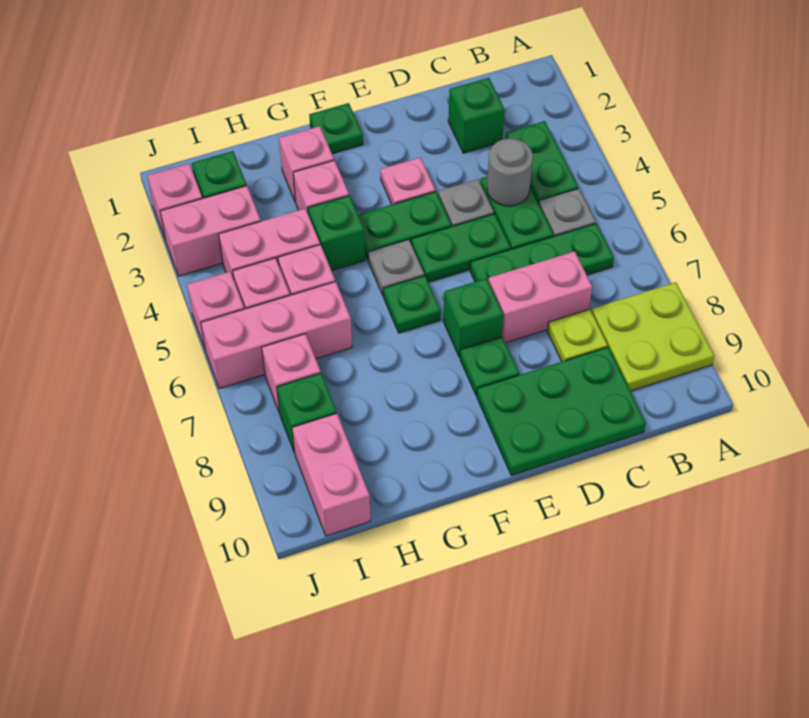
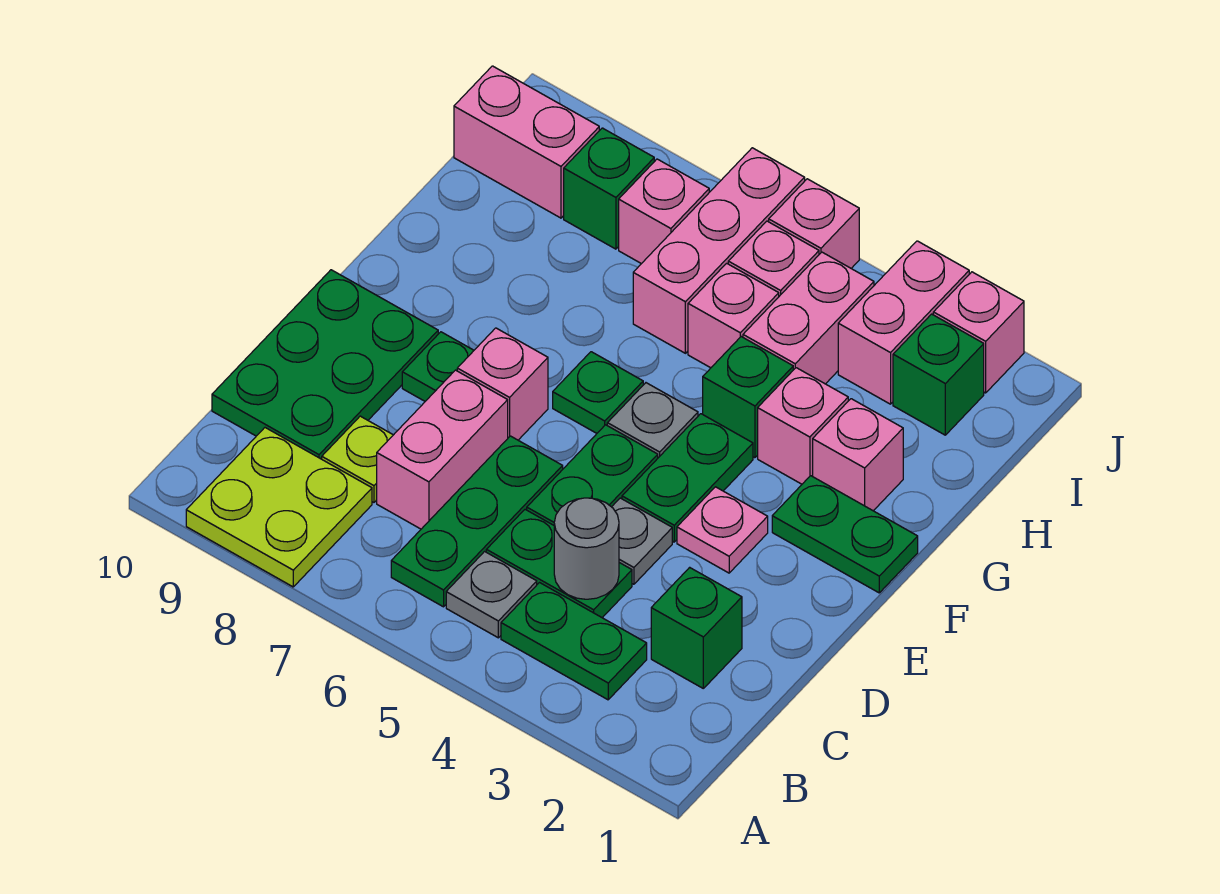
green brick E7 level 1 -> pink brick E7 level 1
green plate F1 level 1 -> green plate F1:F2 level 1

